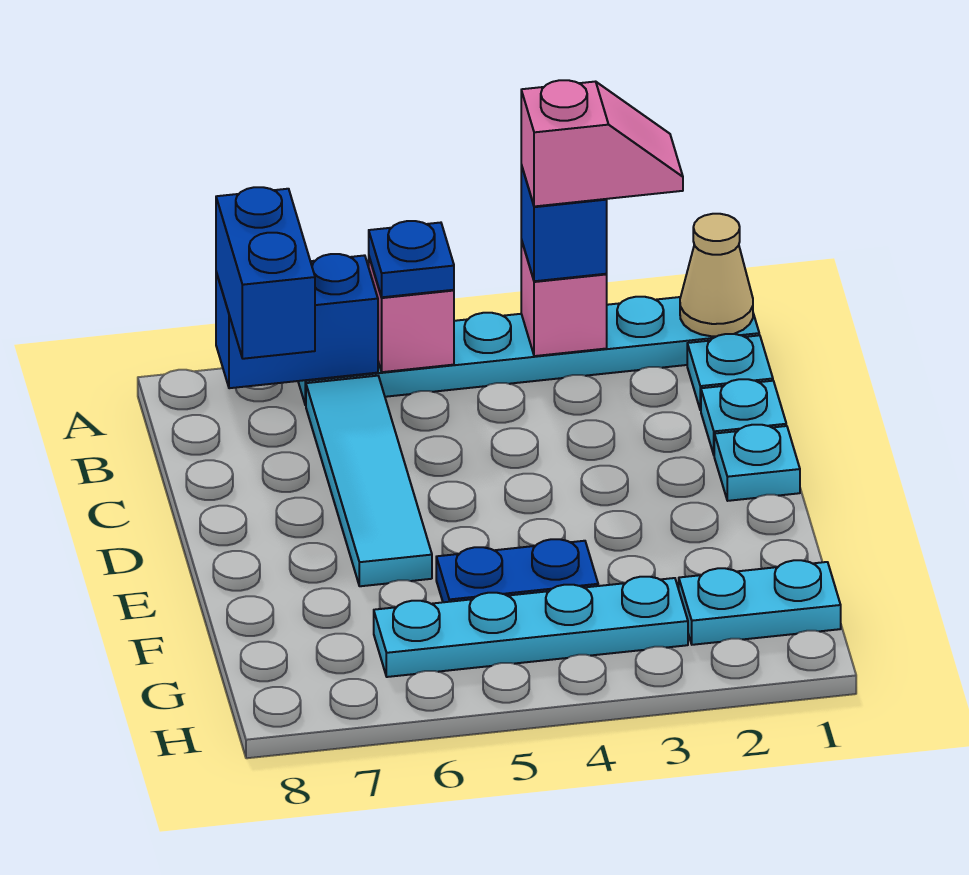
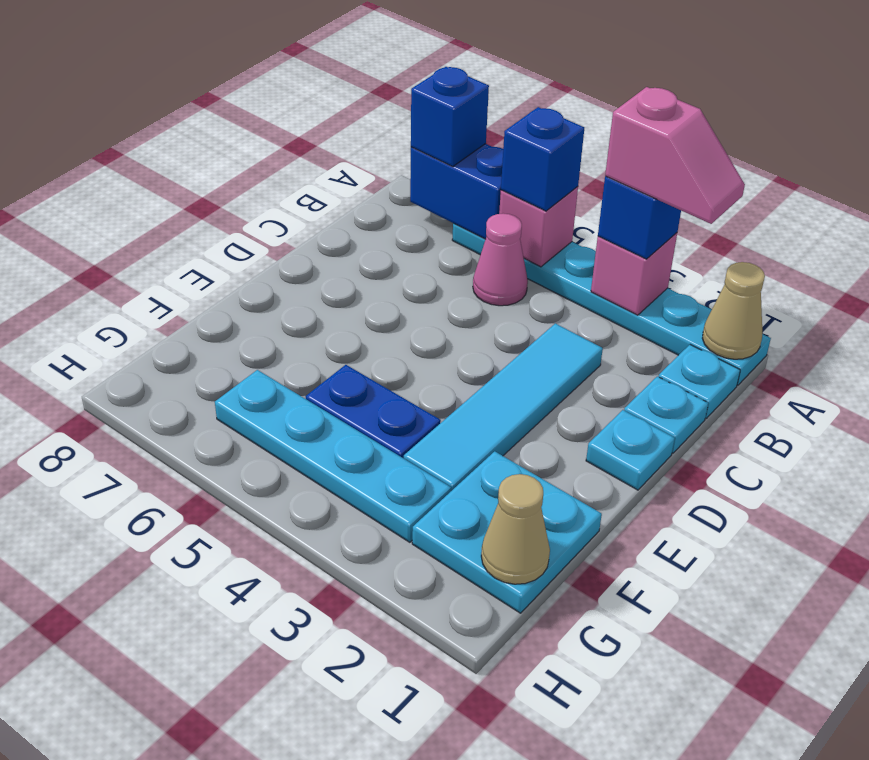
blue plate A5 level 3 -> blue brick A5 level 3
blue brick A7:B7 level 3 -> blue brick A7 level 3
none -> pink cone B5 level 1
cyan tile B6:E6 level 1 -> cyan tile C3:F3 level 1
cyan plate G1:G2 level 1 -> cyan plate F1:G2 level 1
none -> tan cone G1 level 2

